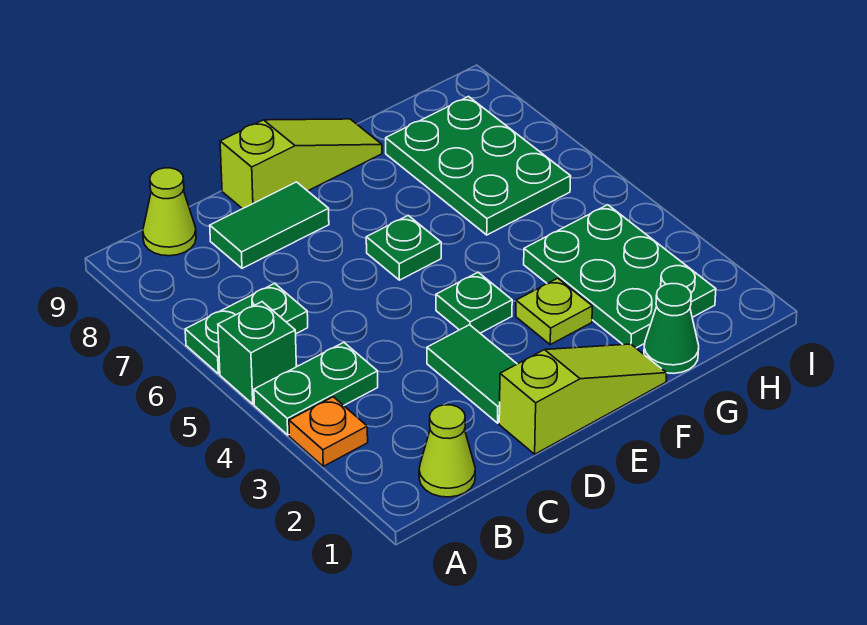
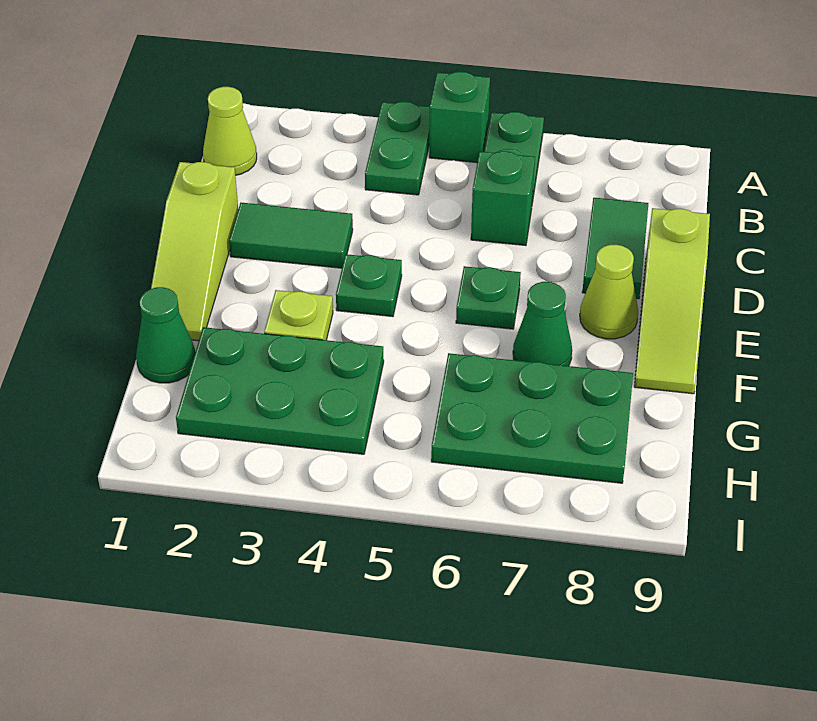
orange plate A3 level 1 -> none
lime cone B9 level 1 -> lime cone E8 level 1
none -> green brick C6 level 1
none -> green cone F7 level 1

